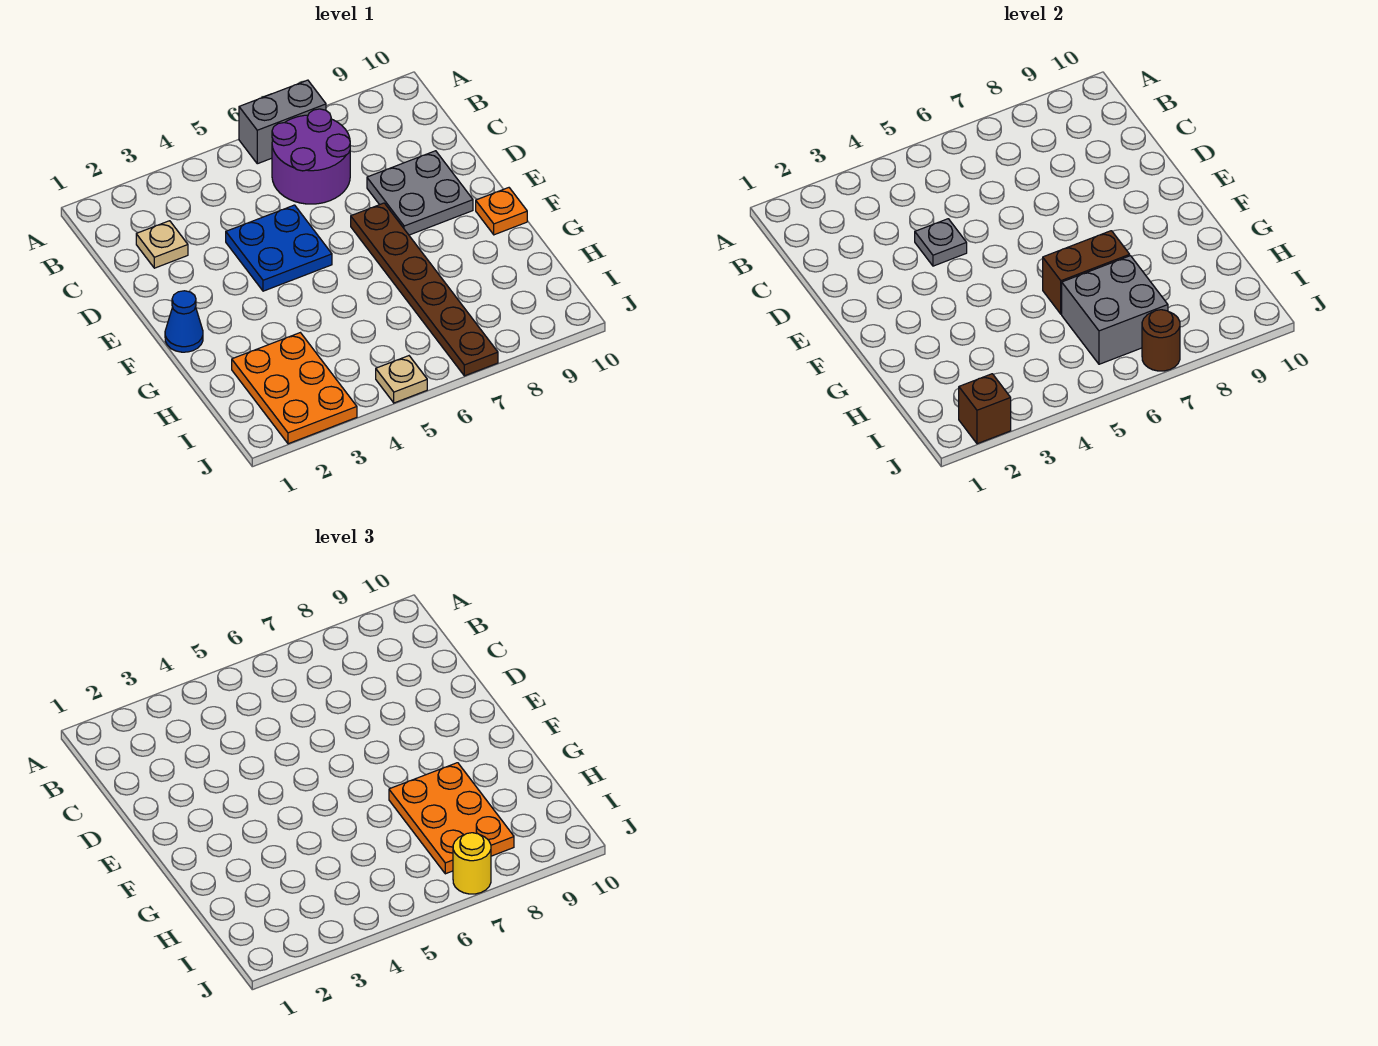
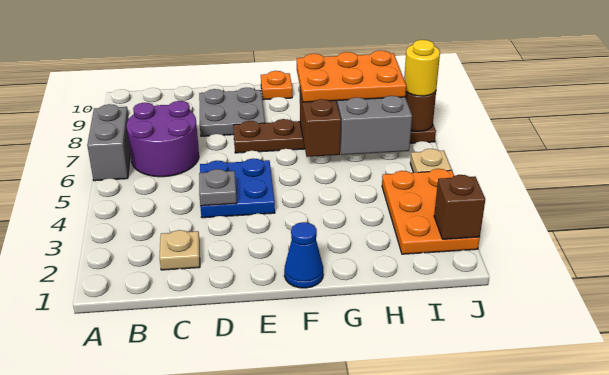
orange plate H2:J3 level 1 -> orange plate I2:J4 level 1

